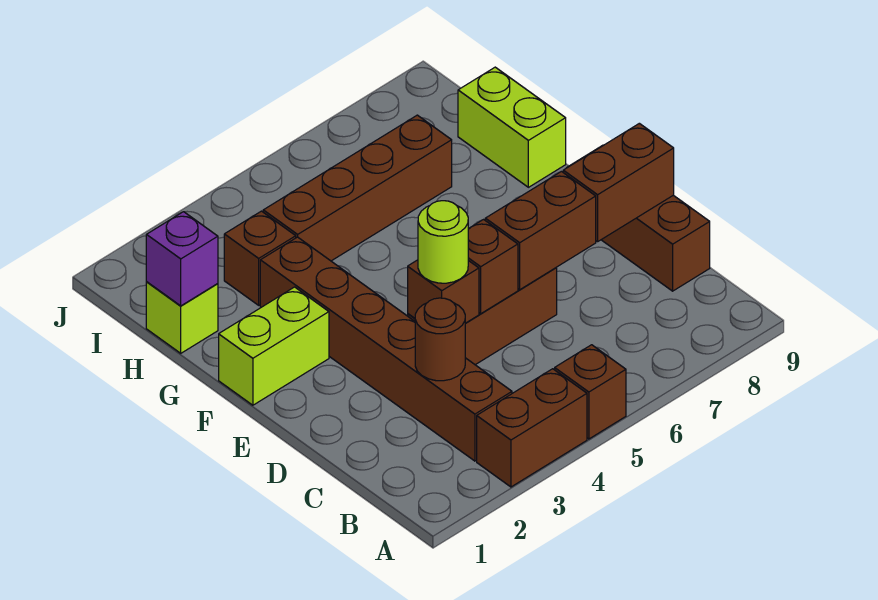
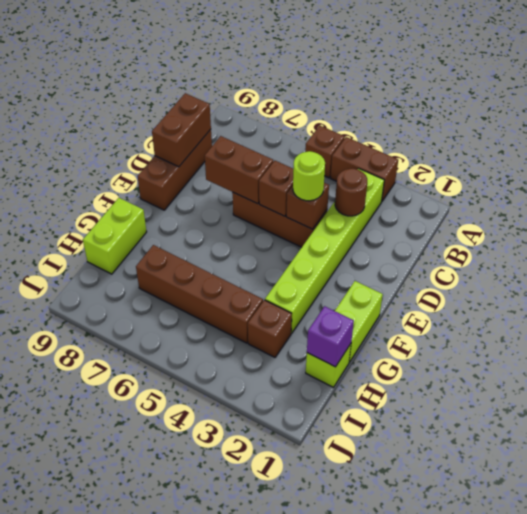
brown brick B3:G3 level 1 -> lime brick B3:G3 level 1
brown brick D8:D9 level 2 -> brown brick C9:D9 level 2
lime brick F1:F2 level 1 -> lime brick F1:G1 level 1

